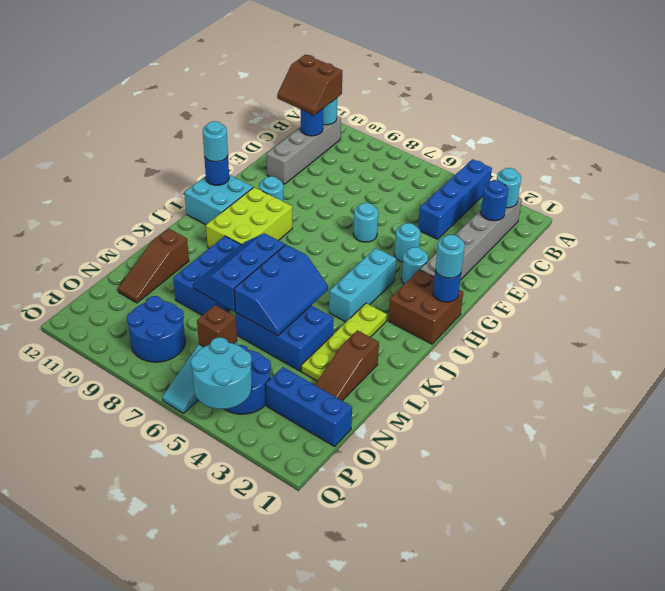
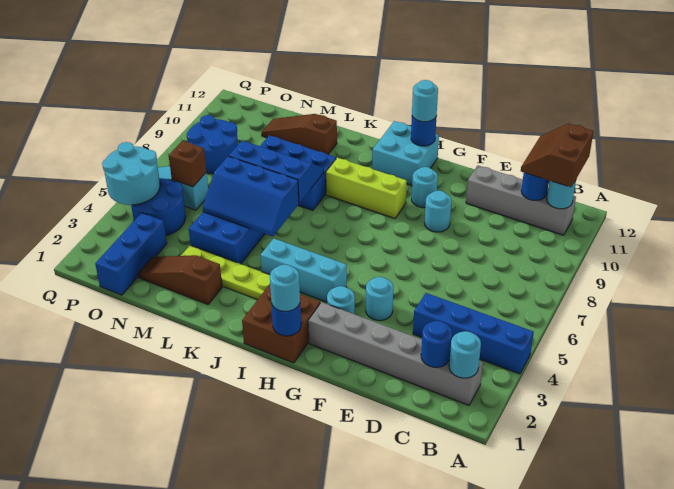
cyan round brick F6 level 1 -> cyan round brick F9 level 1
lime brick H9:J10 level 1 -> lime brick H9:J9 level 1

